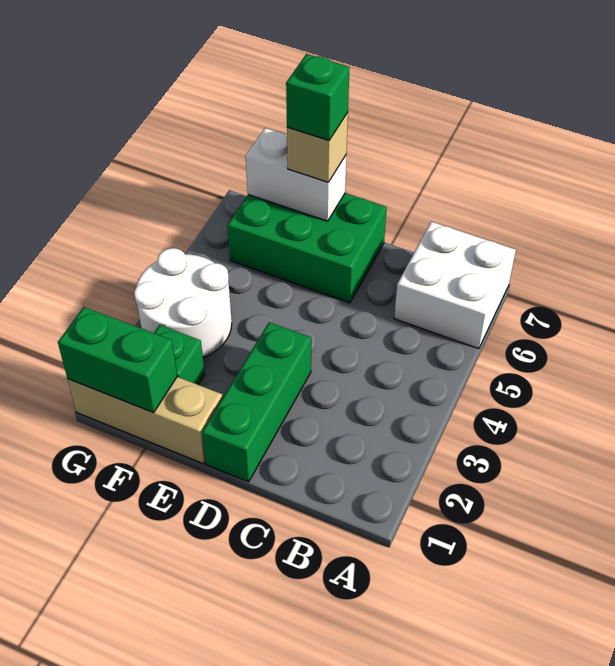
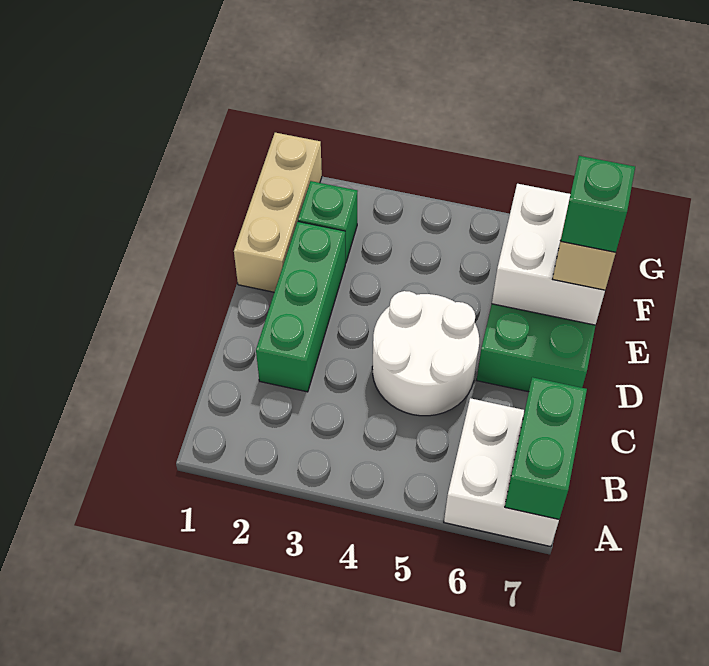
green brick D1:D3 level 1 -> green brick C2:E2 level 1
white brick E7:F7 level 2 -> white brick E6:F7 level 2
green brick F1:G1 level 2 -> green brick A7:B7 level 2
white round brick F3:G4 level 1 -> white round brick C4:D5 level 1

